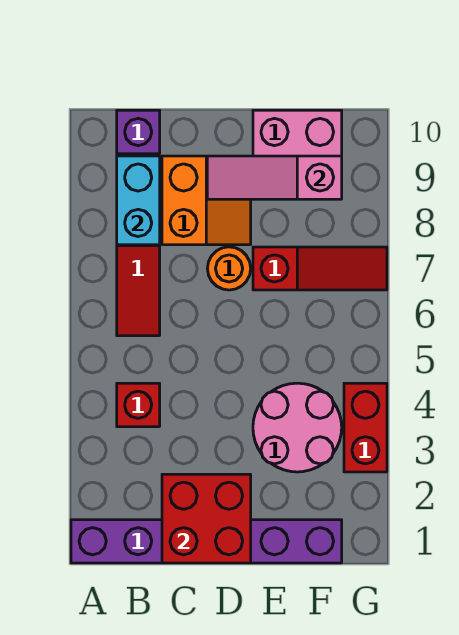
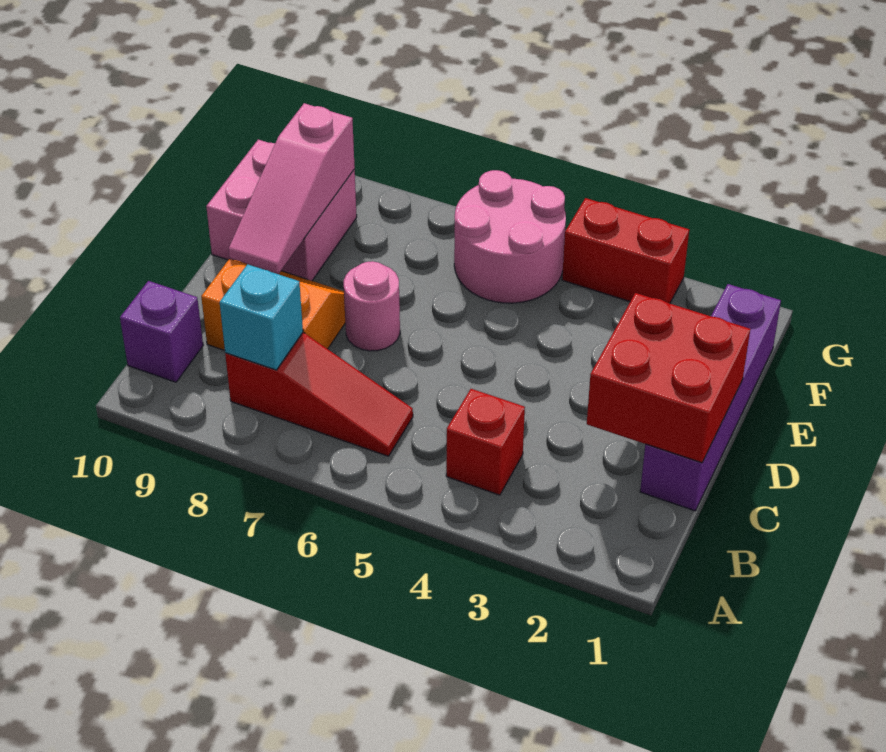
purple brick A1:F1 level 1 -> purple brick C1:F1 level 1
cyan brick B8:B9 level 2 -> cyan brick B8 level 2
orange round brick D7 level 1 -> pink round brick D7 level 1
pink round brick E3:F4 level 1 -> pink round brick F5:G6 level 1
red slope E7:G7 level 1 top E -> none

